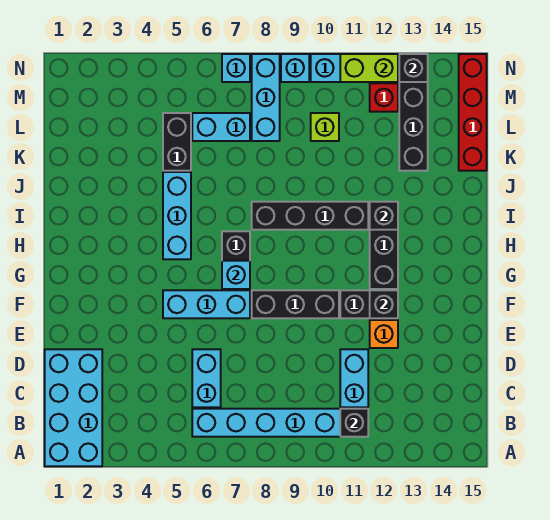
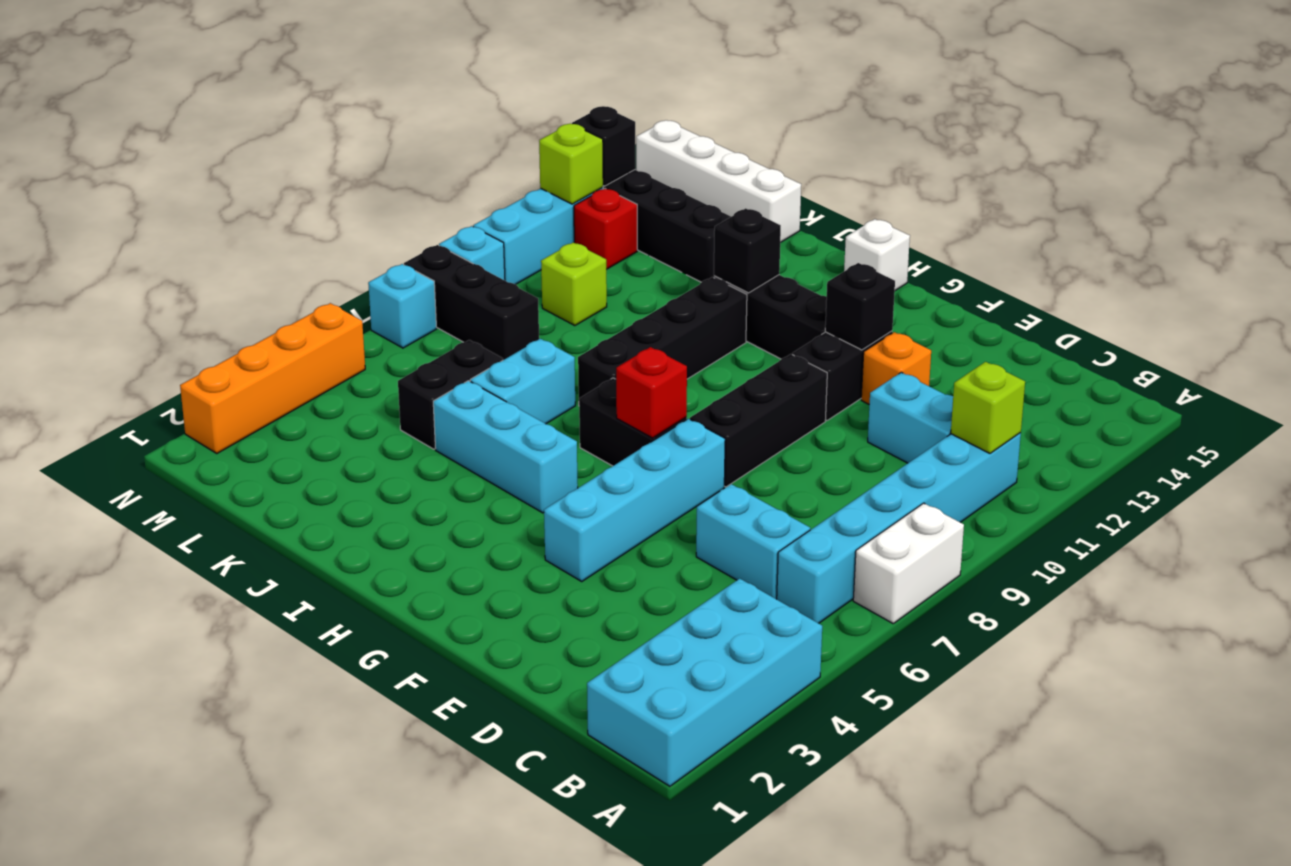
cyan brick A1:D2 level 1 -> cyan brick A1:B4 level 1
none -> white brick A7:A8 level 1
black brick B11 level 2 -> lime brick B11 level 2
cyan brick F5:F7 level 1 -> cyan brick F4:F7 level 1
cyan brick G7 level 2 -> red brick G7 level 2
none -> white brick H15 level 1
black brick K5:L5 level 1 -> black brick K5:K6 level 1
red brick K15:N15 level 1 -> white brick K15:N15 level 1
cyan brick L6:L7 level 1 -> cyan brick J6:J7 level 1
cyan brick L8:N8 level 1 -> black brick L8:N8 level 1
none -> orange brick N2:N5 level 1
lime brick N11:N12 level 2 -> lime brick N12 level 2

